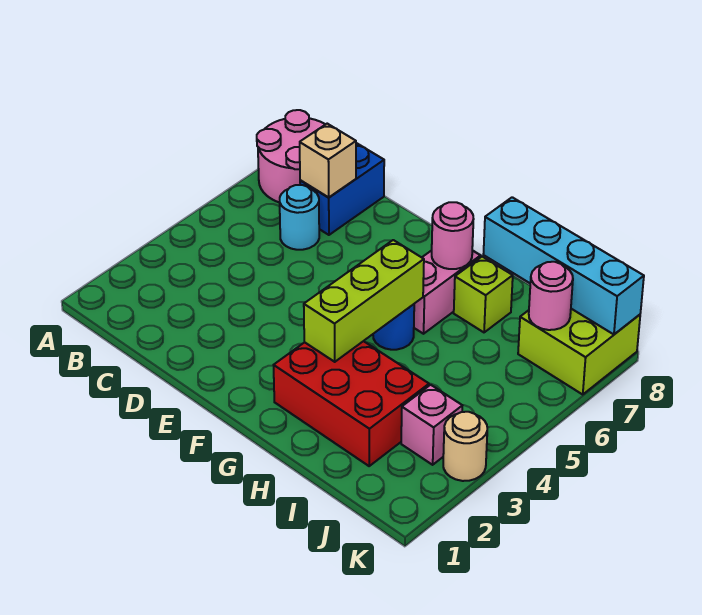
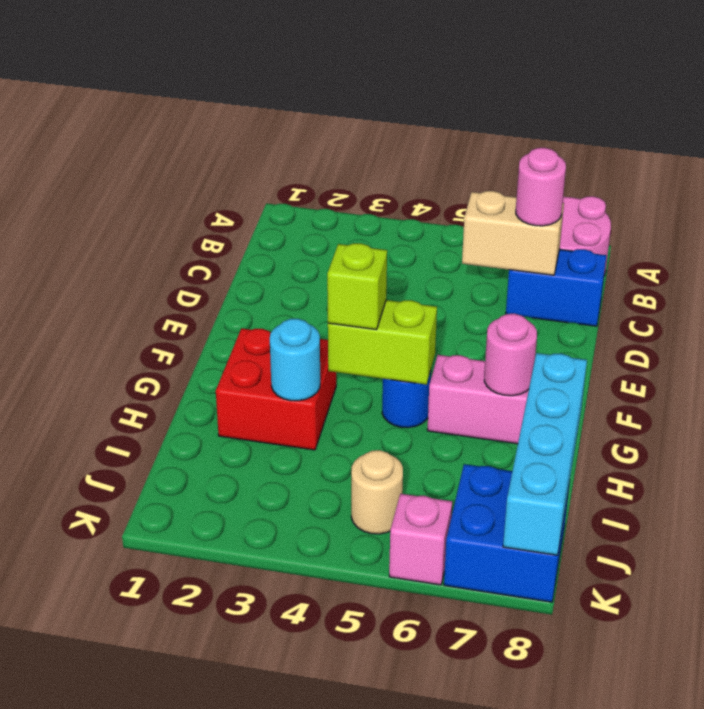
cyan round brick C6 level 1 -> cyan round brick H3 level 2
tan brick C7 level 2 -> tan brick C6:C7 level 2
red brick G2:I3 level 1 -> red brick G2:H3 level 1
lime brick G3:G5 level 2 -> lime brick G4:G5 level 2
lime brick H7 level 1 -> lime brick G4 level 3
pink brick J3 level 1 -> pink brick K6 level 1
lime brick J7:K8 level 1 -> blue brick J7:K8 level 1
pink round brick J7 level 2 -> pink round brick C7 level 3
tan round brick K3 level 1 -> tan round brick J5 level 1

